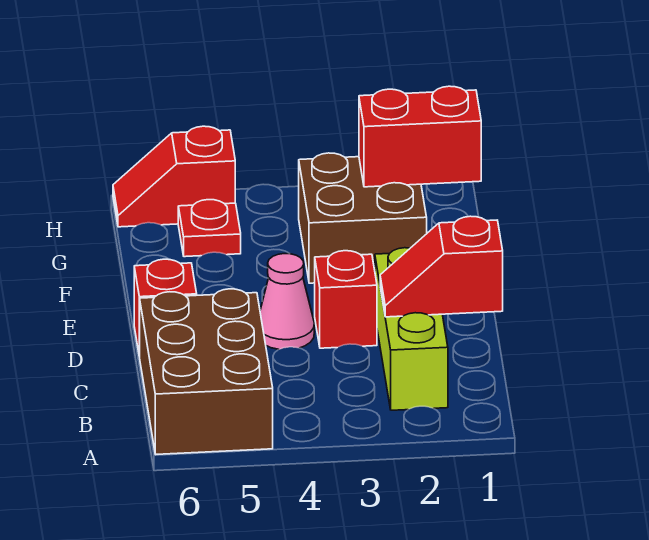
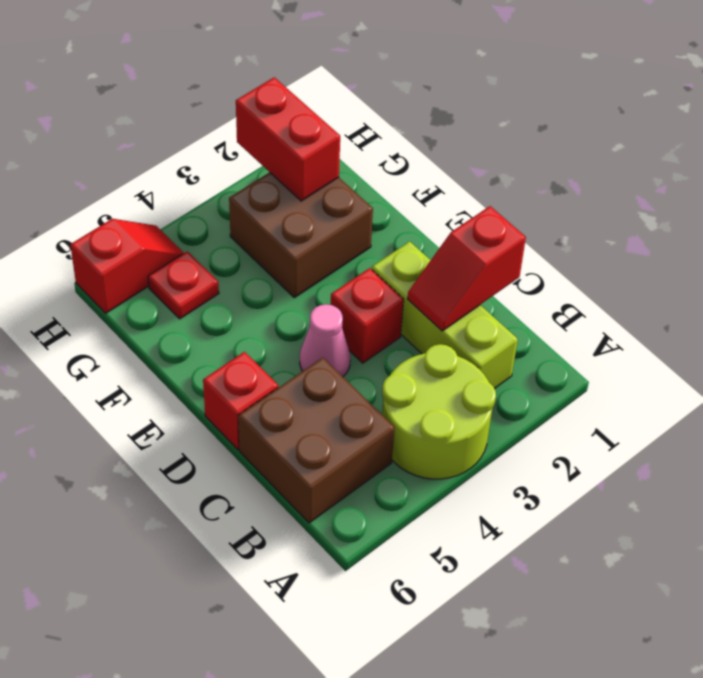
none -> lime round brick A3:B4 level 1
brown brick A5:C6 level 1 -> brown brick B5:C6 level 1
red brick G1:G2 level 2 -> red brick G2:H2 level 2
red slope H5:H6 level 1 top 5 -> red slope H5:H6 level 1 top 6

